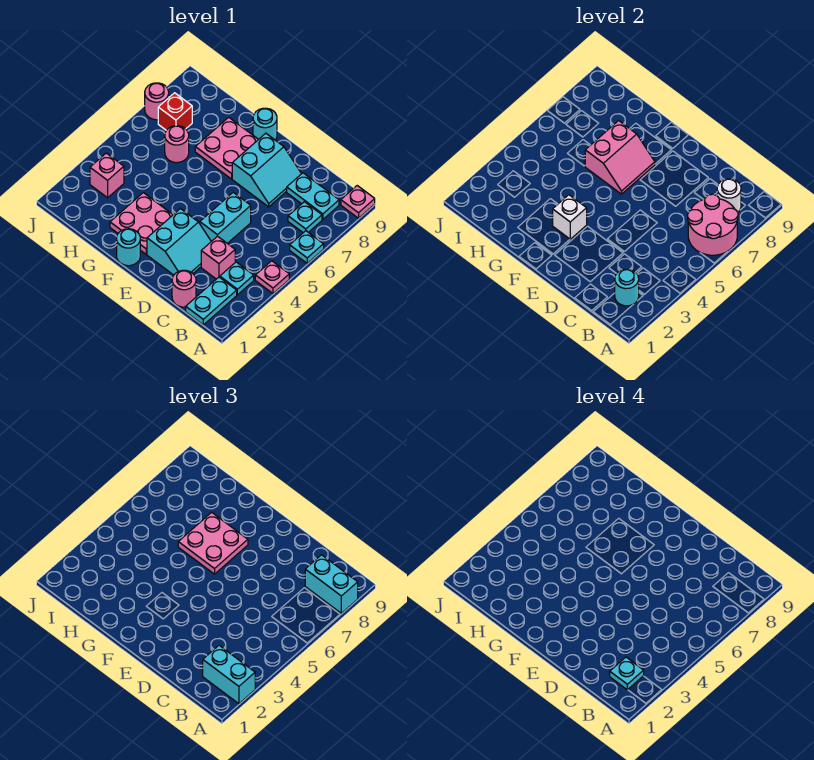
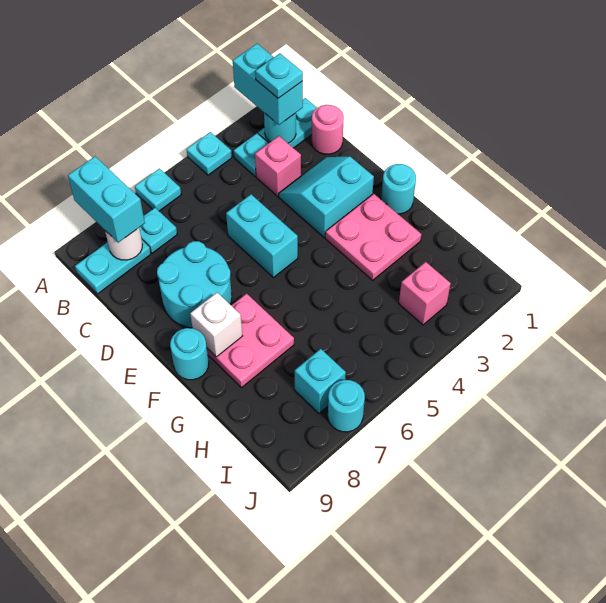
pink plate A4 level 1 -> cyan plate A4 level 1
pink round brick A6:B7 level 2 -> none
pink plate A9 level 1 -> none
cyan plate B8:C8 level 1 -> cyan plate B8:B9 level 1
cyan brick D4:D5 level 1 -> cyan brick D5:E5 level 1
cyan slope D7:E8 level 1 top E -> cyan round brick D7:E8 level 1
white brick F3 level 2 -> white brick F8 level 2
pink slope F6:G7 level 2 top G -> none
pink plate F6:G7 level 3 -> none
pink round brick H6 level 1 -> none
red brick I7 level 1 -> cyan brick I7 level 1
pink round brick J7 level 1 -> cyan round brick J7 level 1

